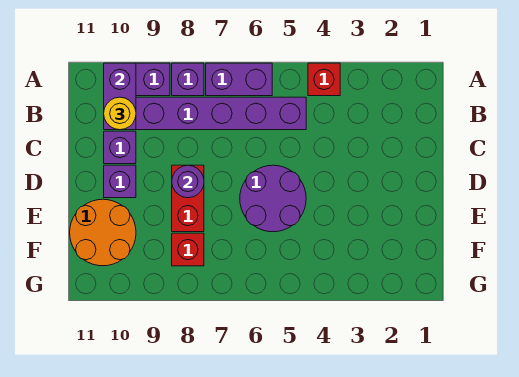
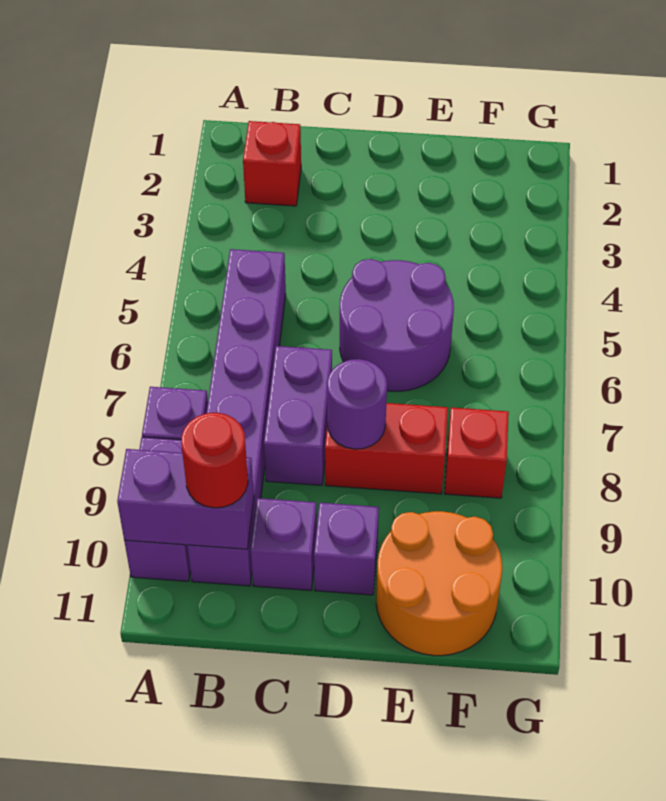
red brick A4 level 1 -> red brick B2 level 1
purple brick A6:A7 level 1 -> purple brick C7:C8 level 1
yellow round brick B10 level 3 -> red round brick B10 level 3

